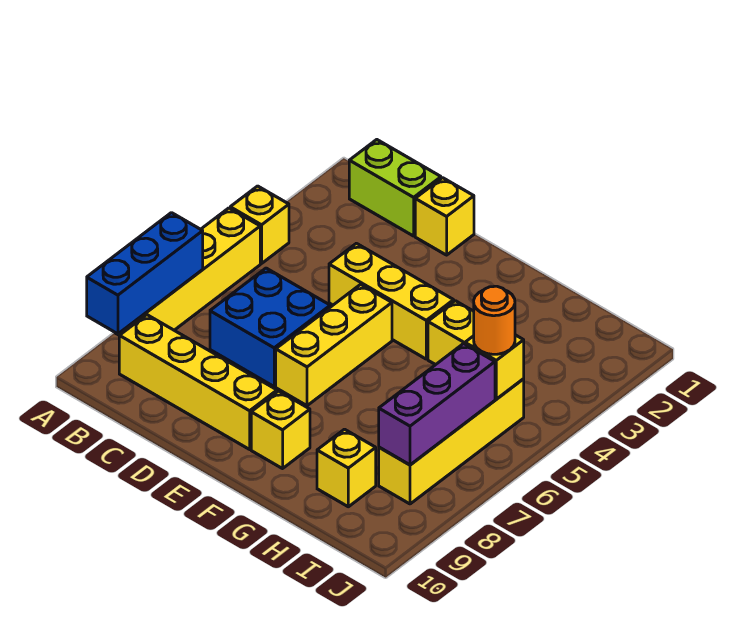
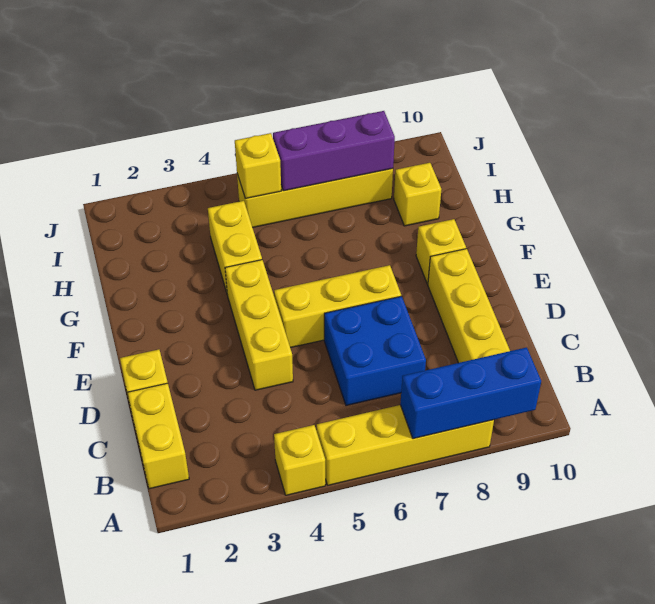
lime brick B1:C1 level 1 -> yellow brick B1:C1 level 1
orange round brick I5 level 3 -> none

